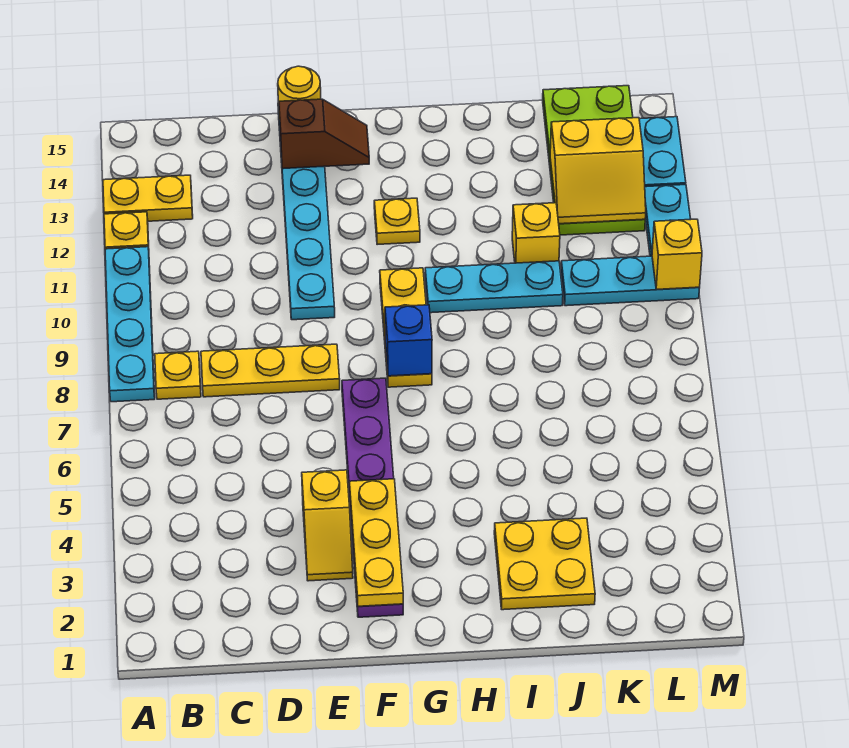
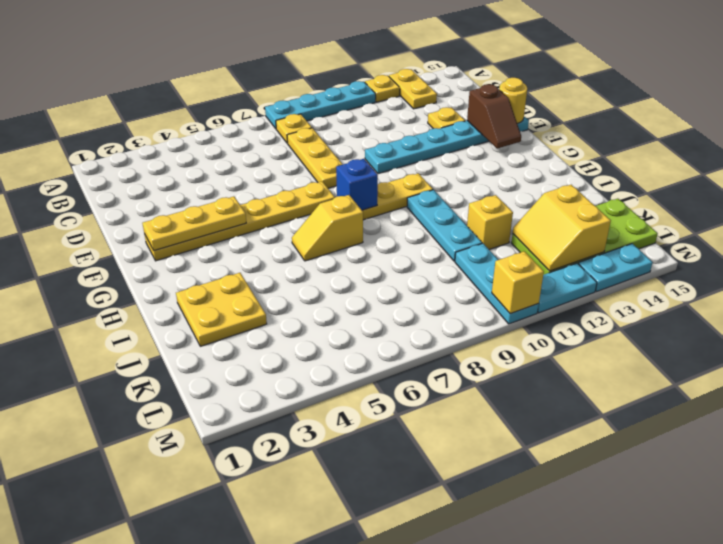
yellow slope E3:E4 level 1 top 4 -> yellow slope H6:H7 level 1 top 7
purple plate F2:F7 level 1 -> yellow plate F2:F7 level 1
yellow plate G12 level 1 -> yellow plate D13 level 1

